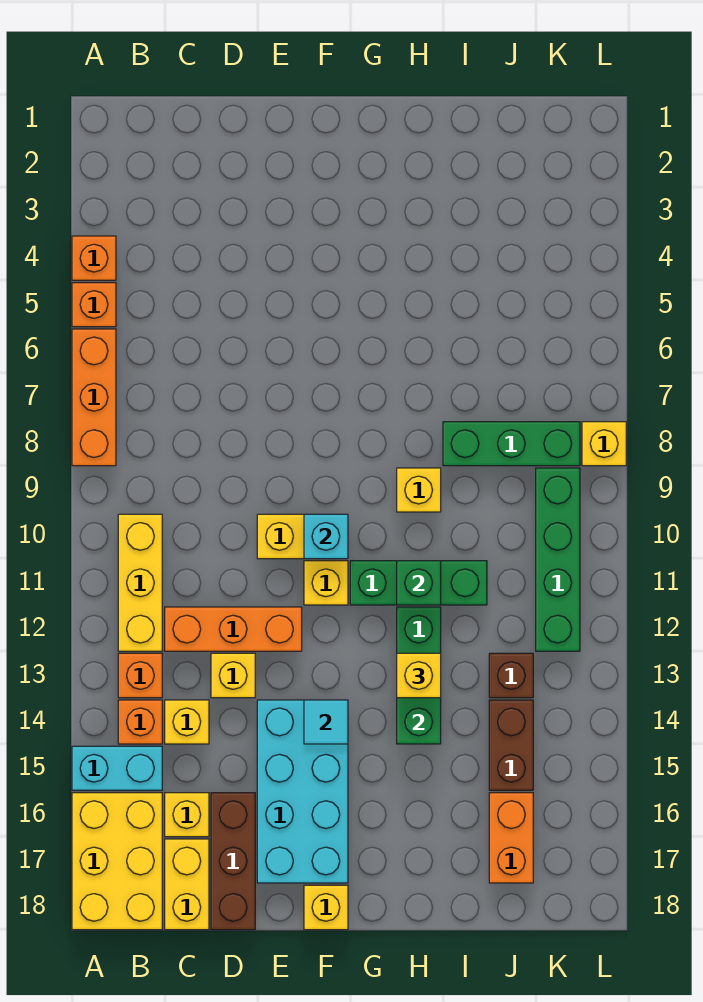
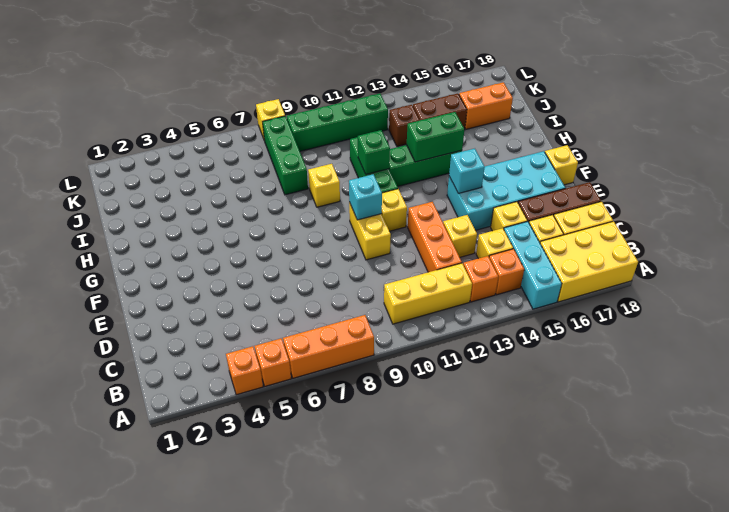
cyan brick A15:B15 level 1 -> cyan brick A15:C15 level 1
cyan tile F14 level 2 -> cyan brick F14 level 2
yellow brick H13 level 3 -> yellow brick D15 level 1

